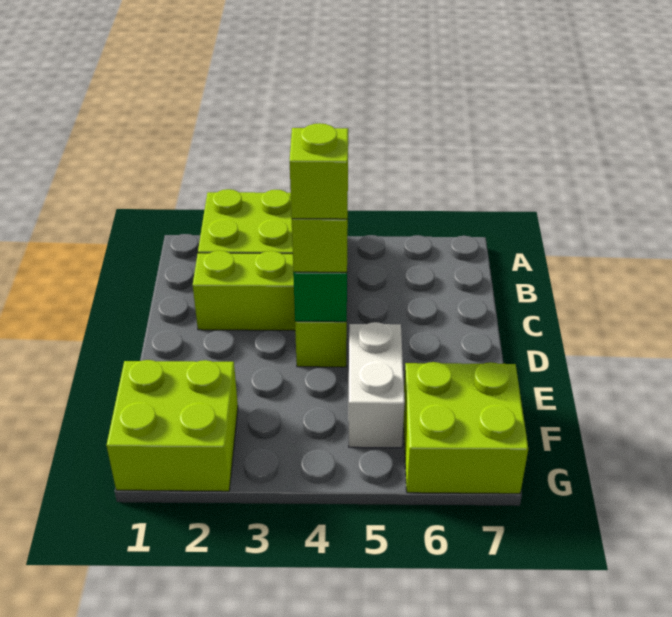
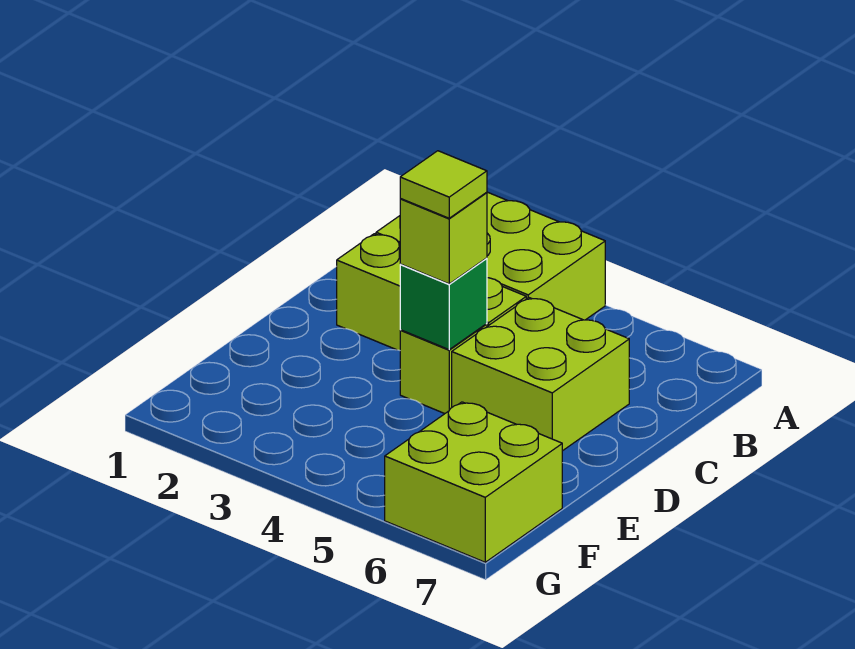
lime brick D4 level 4 -> lime tile D4 level 4
white brick E5:F5 level 1 -> none
lime brick F1:G2 level 1 -> lime brick C5:D6 level 1

